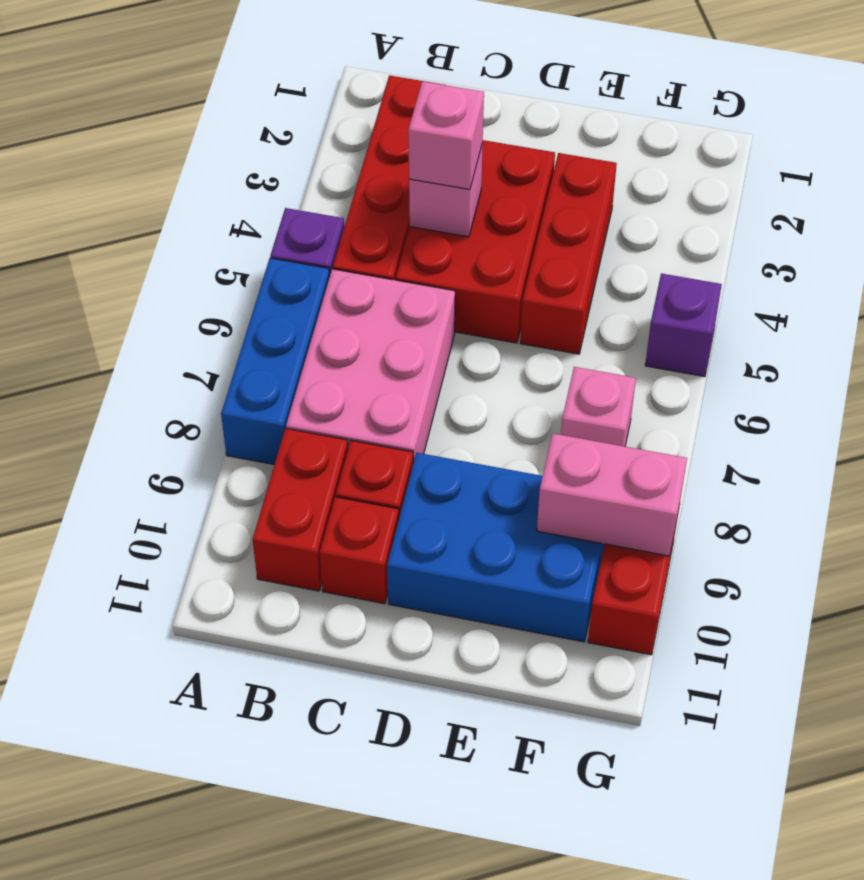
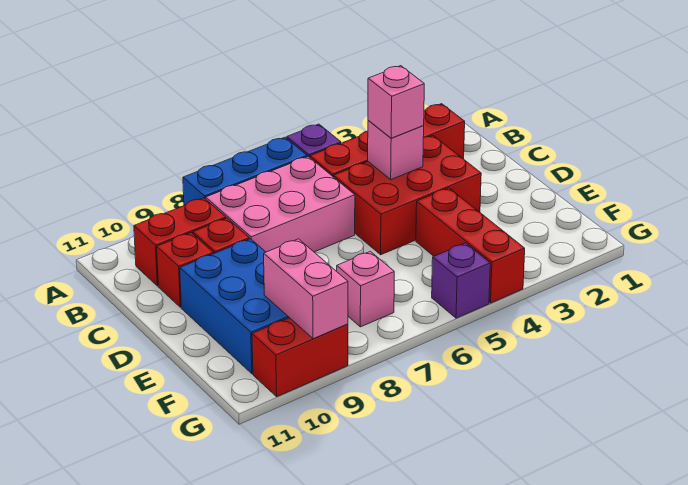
red brick E3:E5 level 1 -> red brick E4:G4 level 1

